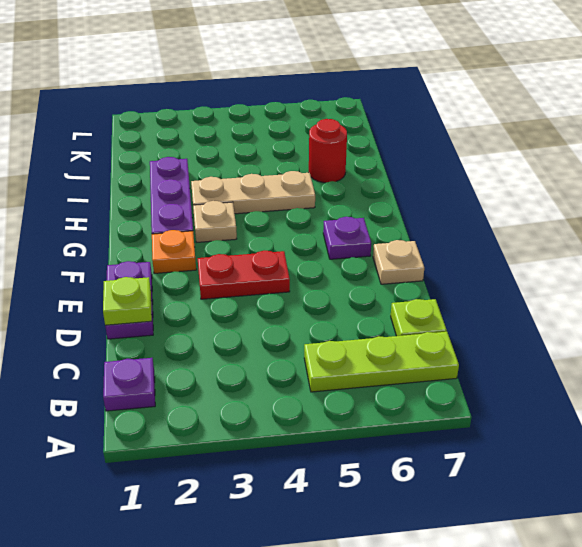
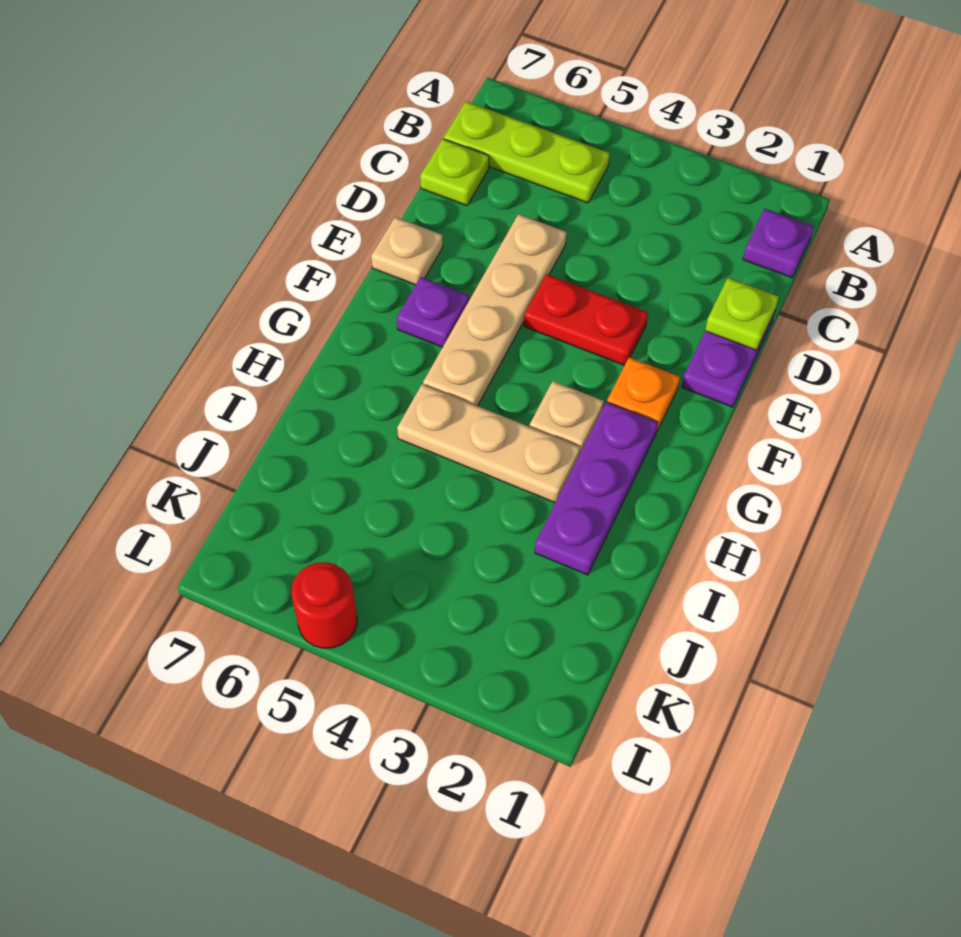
none -> tan plate D5:G5 level 1
red round brick I6 level 1 -> red round brick L5 level 1

